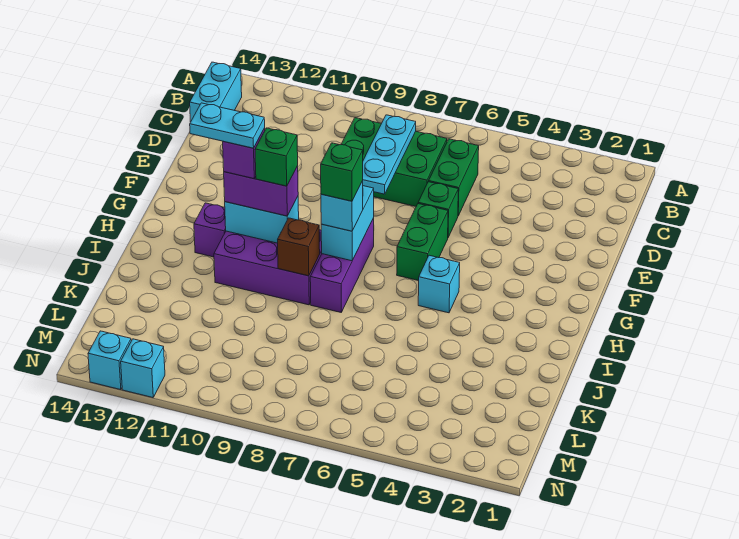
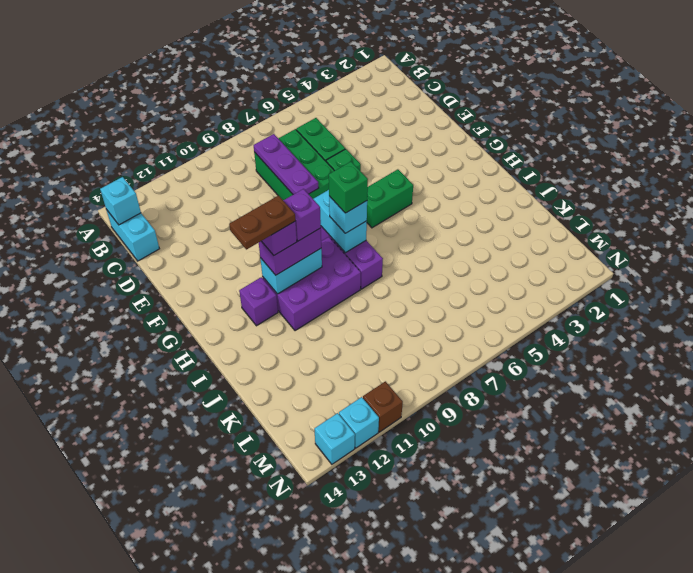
green brick C7:D9 level 1 -> green brick C7:E8 level 1
cyan plate C8:E8 level 2 -> purple plate C8:E8 level 2
green brick F6:G6 level 1 -> green brick G5:G6 level 1
cyan brick H5 level 1 -> cyan brick B14 level 2
green brick H10 level 4 -> purple brick H10 level 4
cyan plate H11:H12 level 5 -> brown plate H11:H12 level 5
brown brick I9 level 2 -> brown brick N11 level 1

